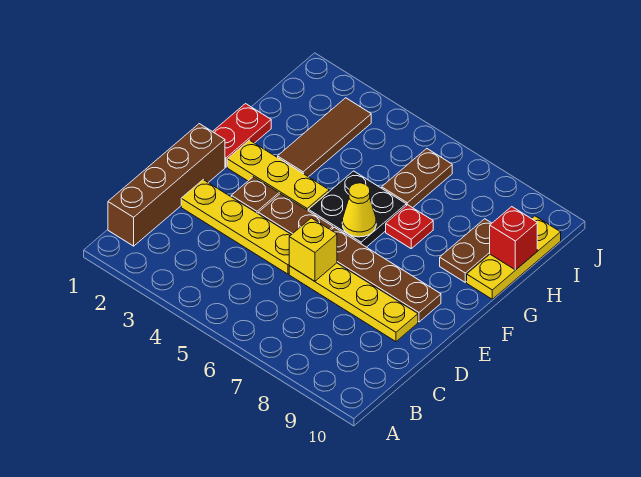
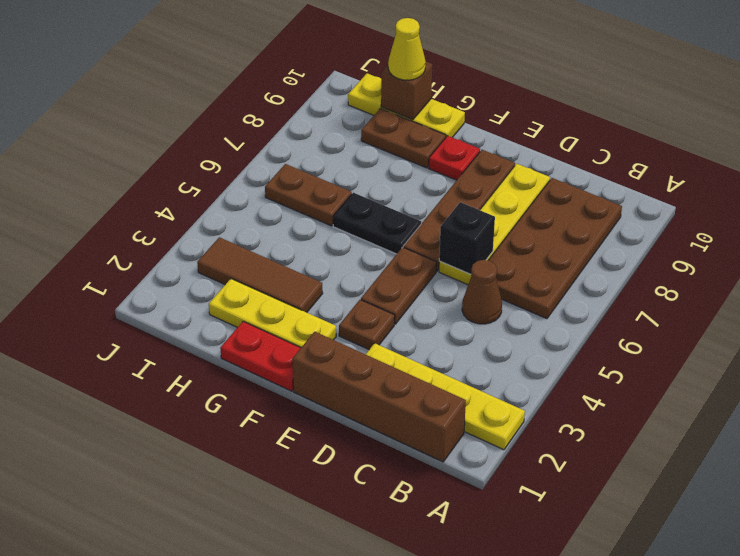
none -> brown plate B6:C9 level 1
none -> brown cone C5 level 1
yellow plate D2:D5 level 1 -> yellow plate A2:D2 level 1
yellow brick D6 level 2 -> black brick D6 level 2
yellow plate F2:F4 level 1 -> yellow plate F2:H2 level 1
black plate F5:G6 level 1 -> black plate F6:G6 level 1
yellow cone F6 level 2 -> yellow cone H10 level 3
red plate G7 level 1 -> red plate F9 level 1
red brick H10 level 2 -> brown brick H10 level 2

